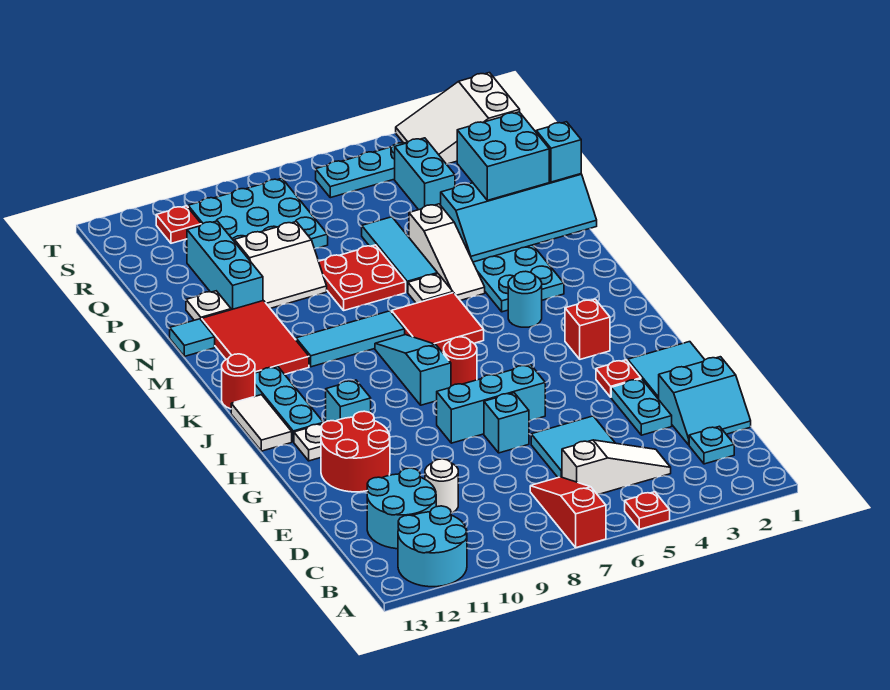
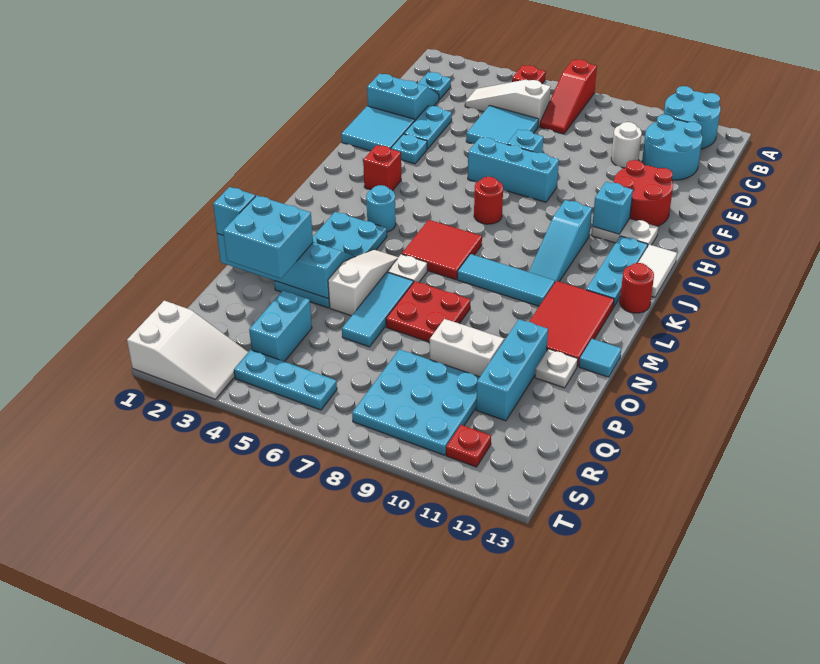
red plate G3 level 1 -> cyan plate G3 level 1
cyan slope I8:K8 level 1 top I -> cyan slope I10:K10 level 1 top I

